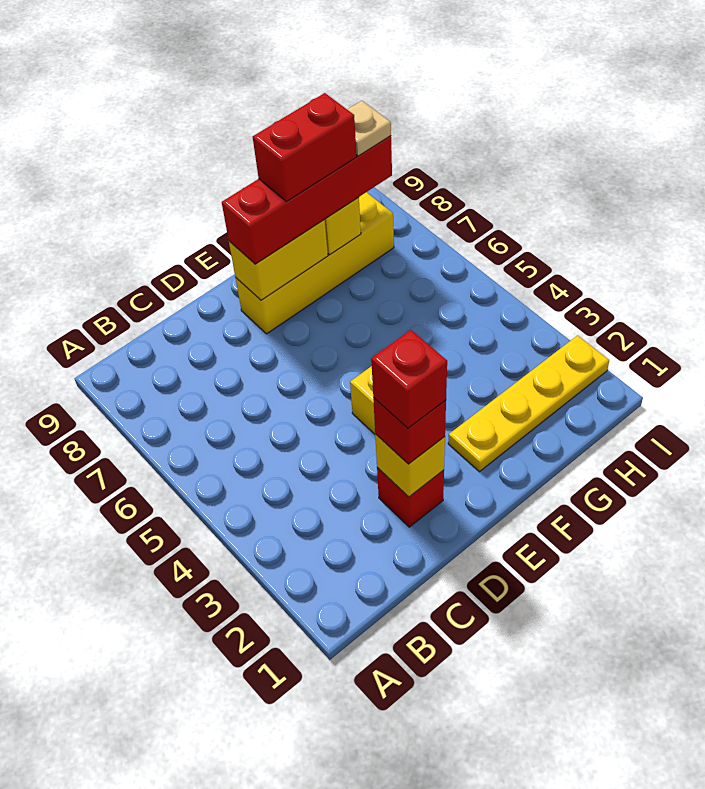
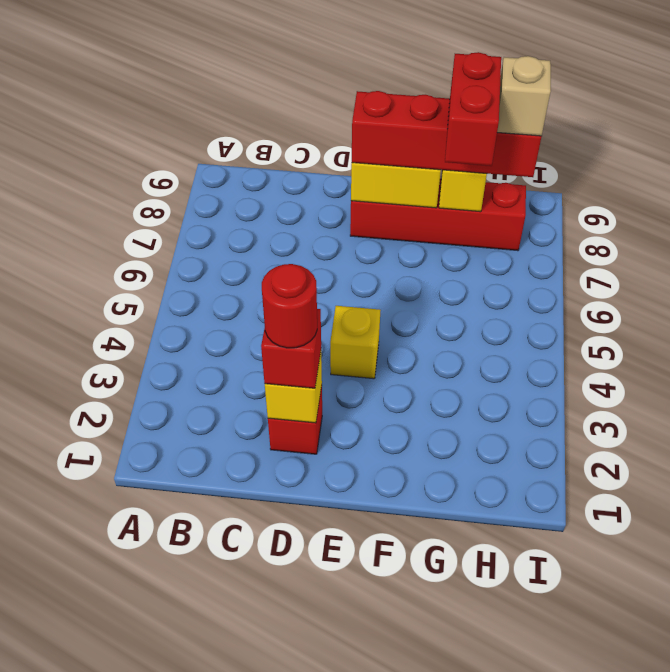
red brick D2 level 4 -> red round brick D2 level 4
yellow brick E8:H8 level 1 -> red brick E8:H8 level 1
yellow plate F2:I2 level 1 -> none
red brick F8:G8 level 4 -> red brick G7:G8 level 4
tan plate H8 level 4 -> tan brick H8 level 4

